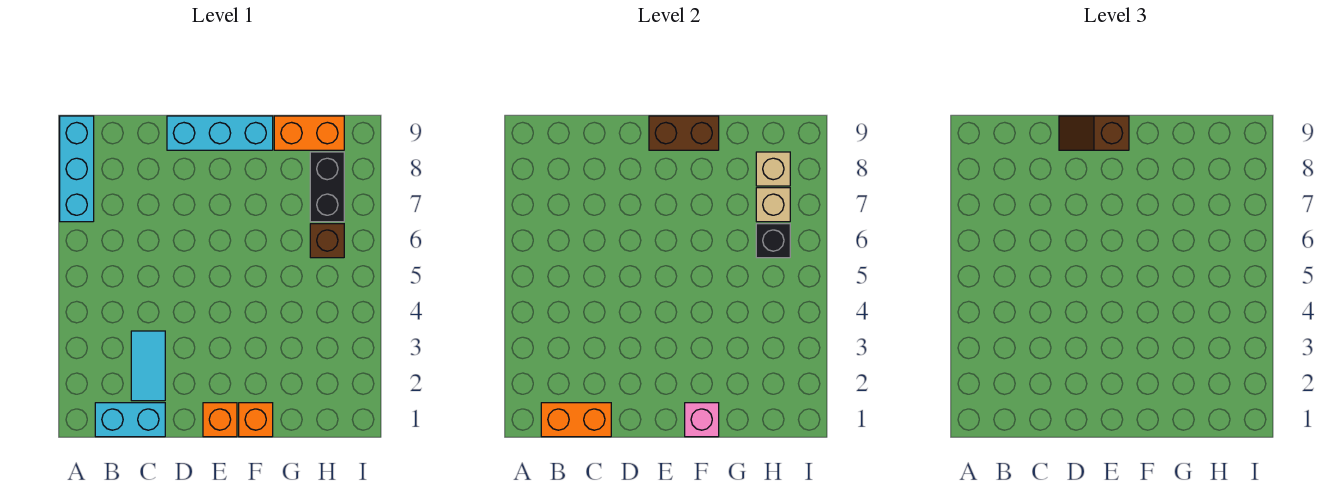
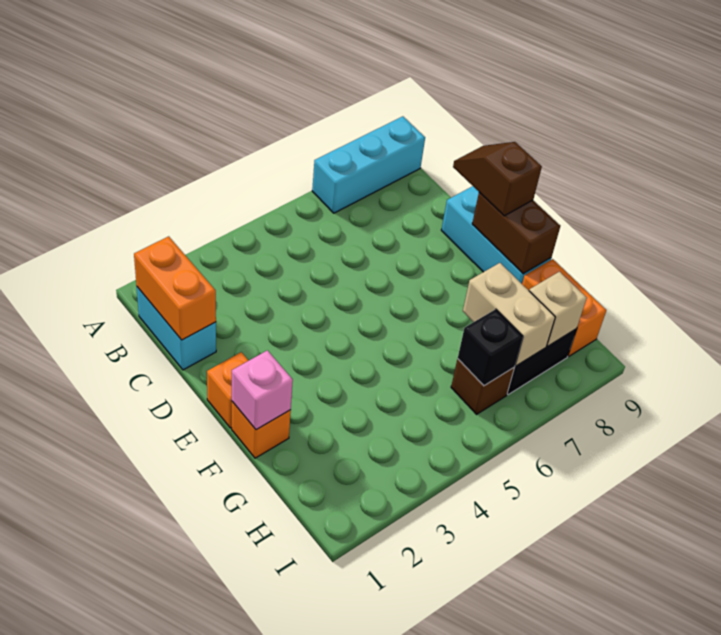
cyan tile C2:C3 level 1 -> none
tan brick H7 level 2 -> tan brick G7:H7 level 2

